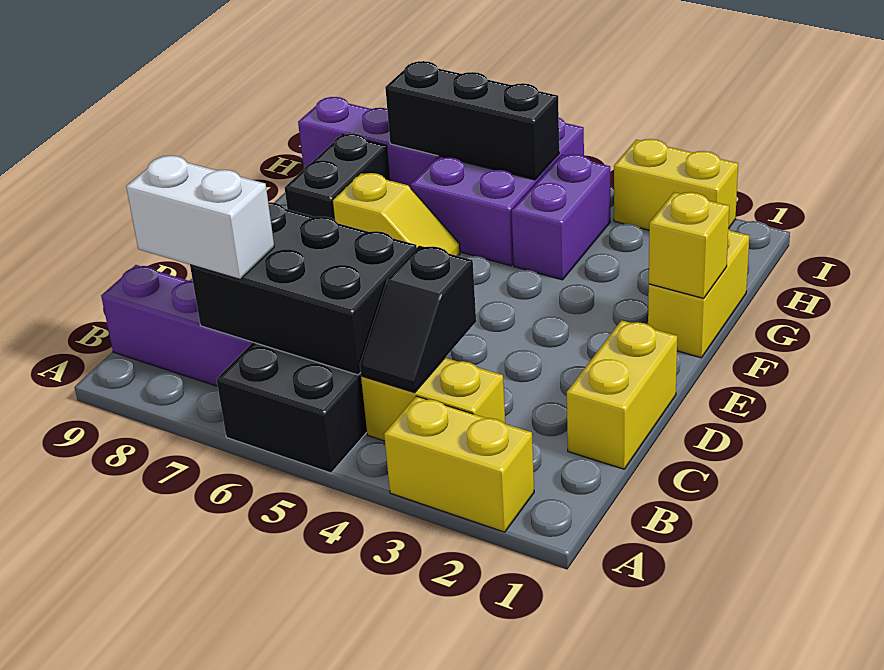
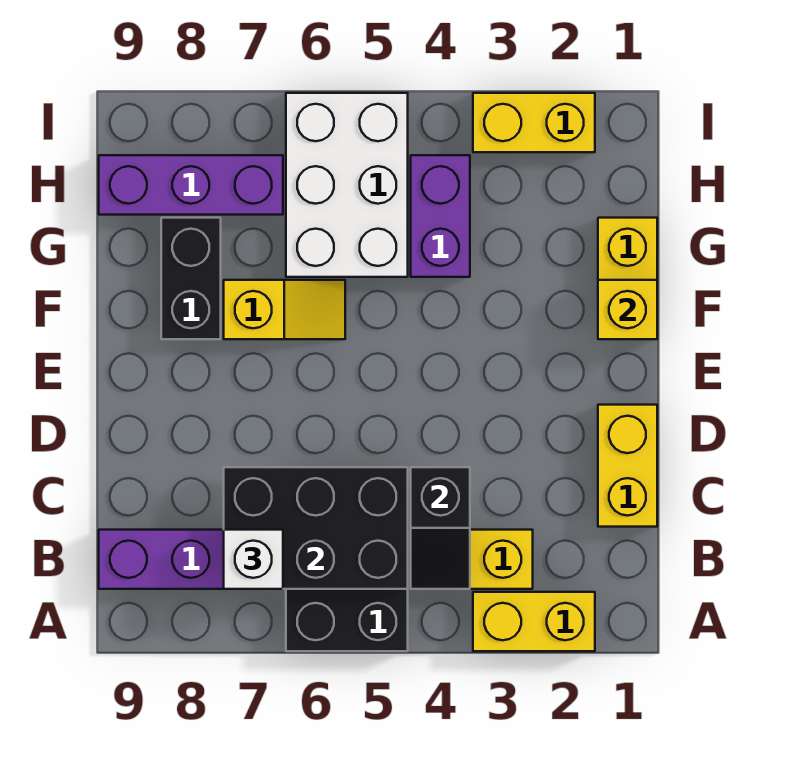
white brick B7:B8 level 3 -> white brick B7 level 3
purple brick G5:I6 level 1 -> white brick G5:I6 level 1
black brick H5:H7 level 2 -> none

